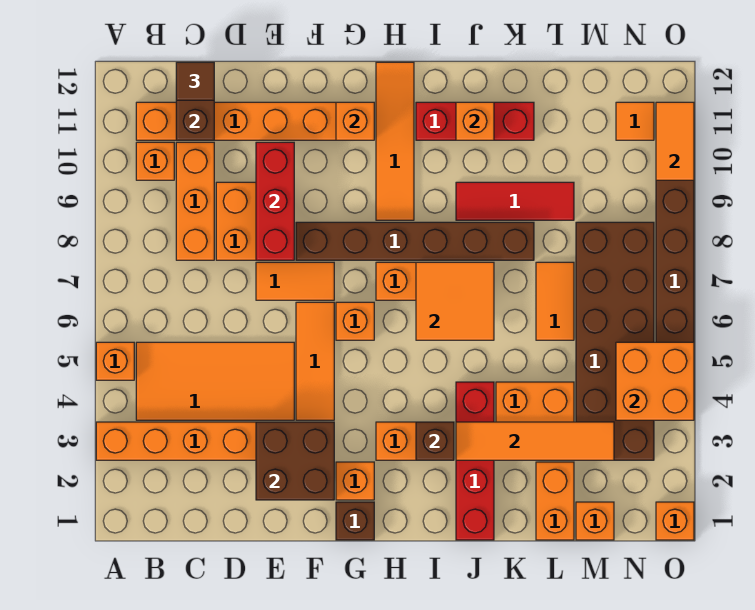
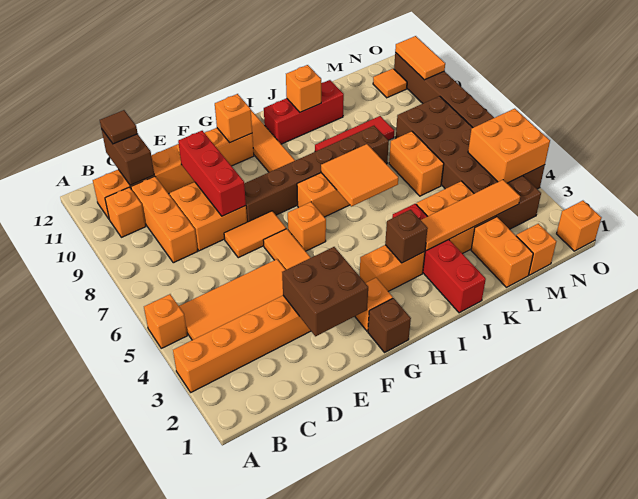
orange tile L6:L7 level 1 -> orange brick L6:L7 level 1

